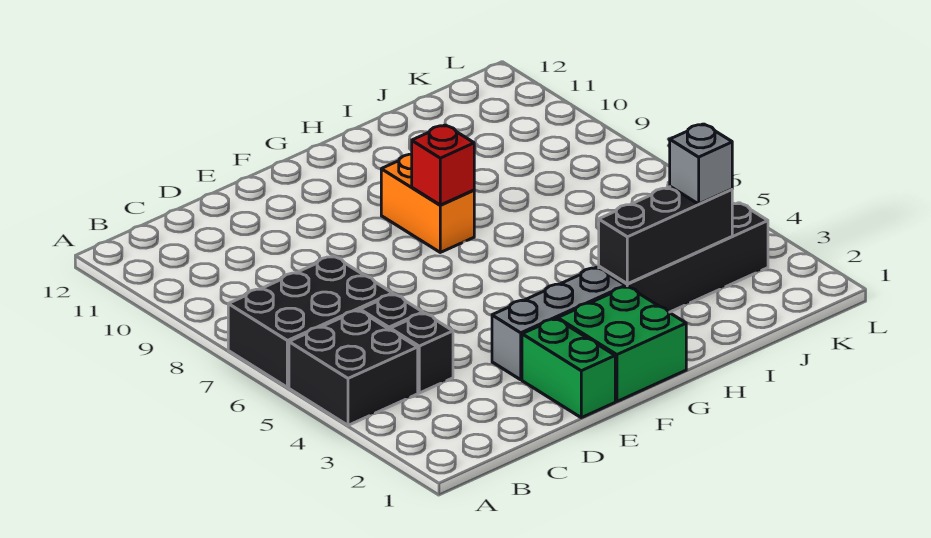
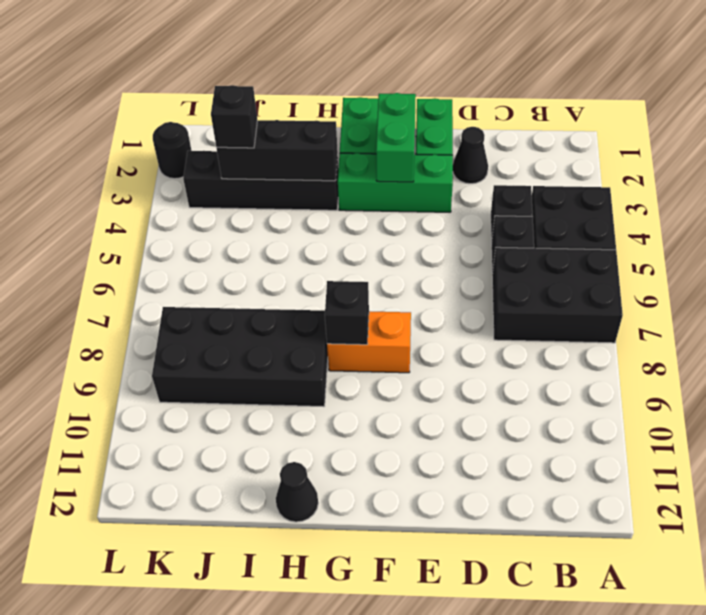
none -> black cone D2 level 1
grey brick E3:G3 level 1 -> green brick E3:G3 level 1
none -> green brick F2:F3 level 2
orange brick G8:G9 level 1 -> orange brick F8:G8 level 1
red brick G8 level 2 -> black brick G8 level 2
none -> black brick H8:K9 level 1
none -> black cone H12 level 1
grey brick J3 level 3 -> black brick J3 level 3
none -> black round brick L2 level 1

